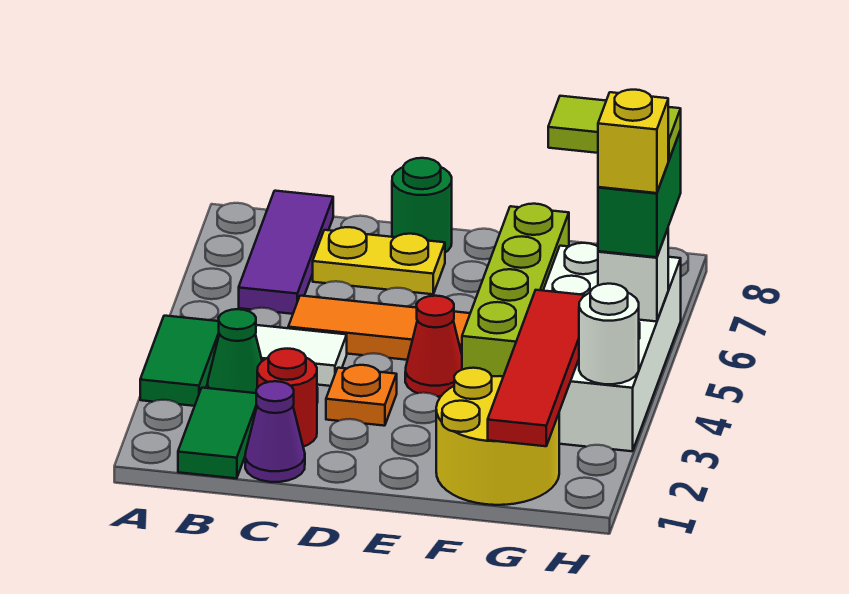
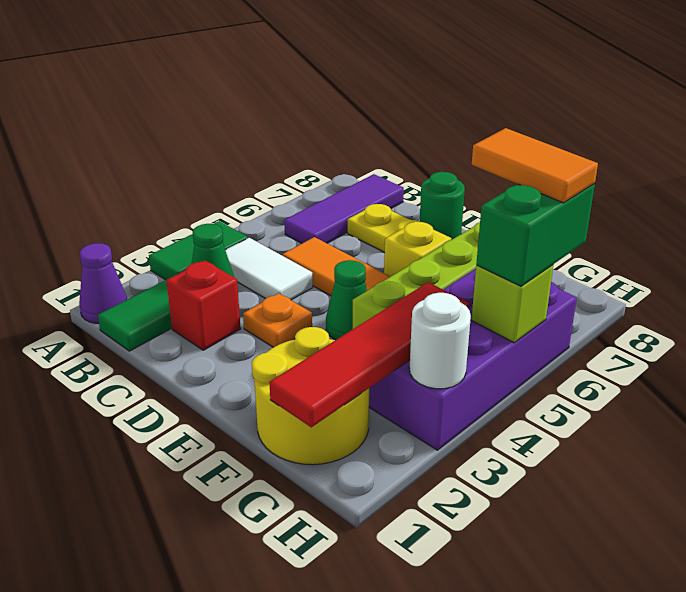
purple cone C1 level 1 -> purple cone A1 level 1
red round brick C2 level 1 -> red brick C2 level 1
red cone E4 level 1 -> green cone E4 level 1
white brick G3:H6 level 1 -> purple brick G3:H6 level 1
lime tile G6:H6 level 4 -> orange tile G6:H6 level 4
white brick H5 level 2 -> lime brick H5 level 2
yellow brick H5 level 4 -> yellow brick E6 level 1

